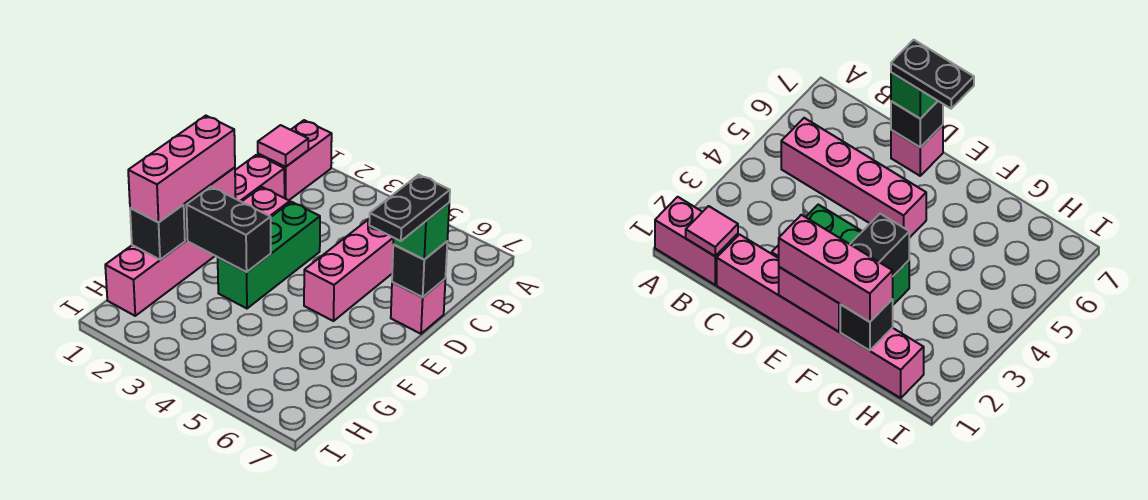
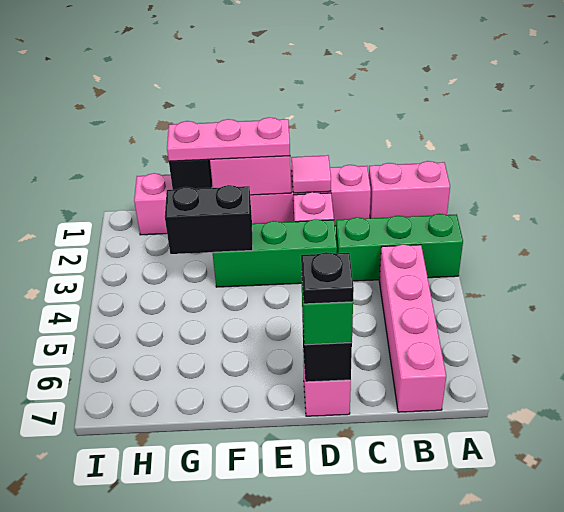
none -> green brick A3:C3 level 1
pink tile B1 level 2 -> pink tile D1 level 2
pink brick B5:E5 level 1 -> pink brick B4:B7 level 1
black plate D7:E7 level 4 -> black plate D7 level 4
pink brick E1:G1 level 3 -> pink plate E1:G1 level 3
black brick F2:F3 level 2 -> black brick F3:G3 level 2

